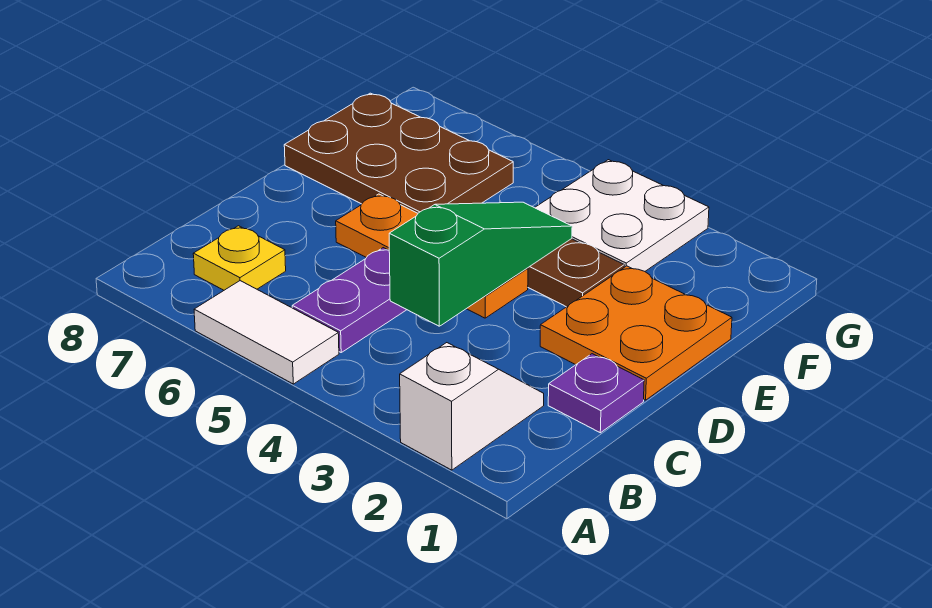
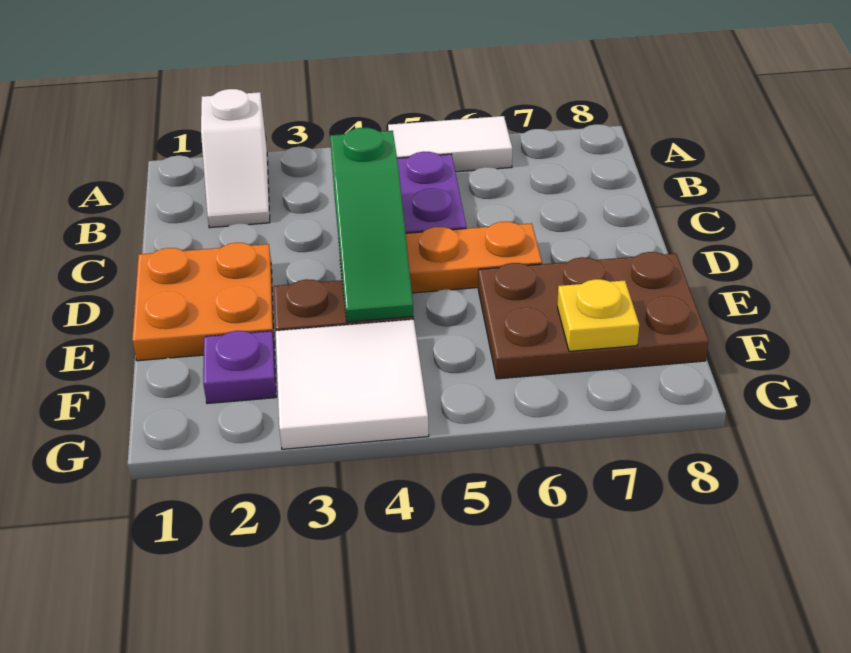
yellow plate B7 level 1 -> yellow plate F7 level 2
purple plate C1 level 1 -> purple plate F2 level 1
white plate F3:G4 level 1 -> white tile F3:G4 level 1

